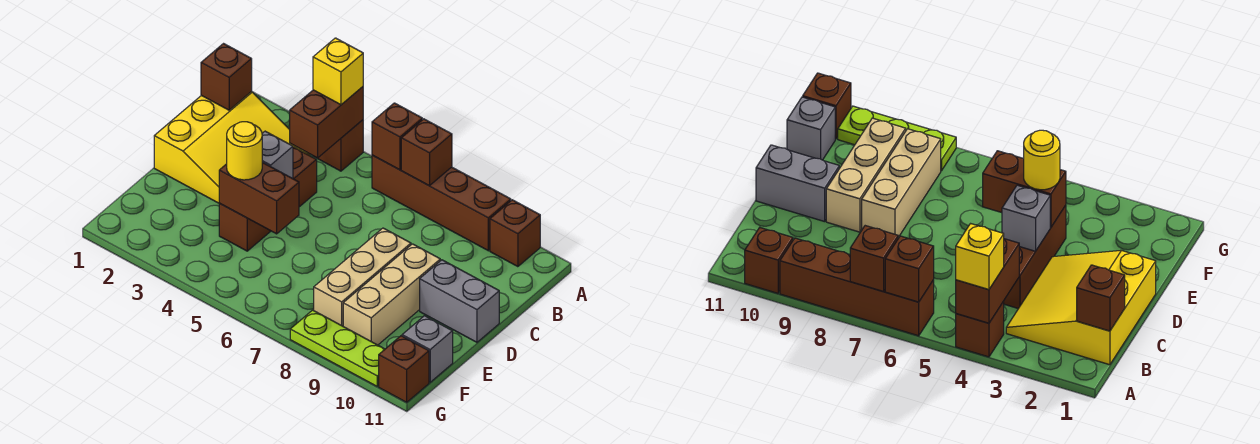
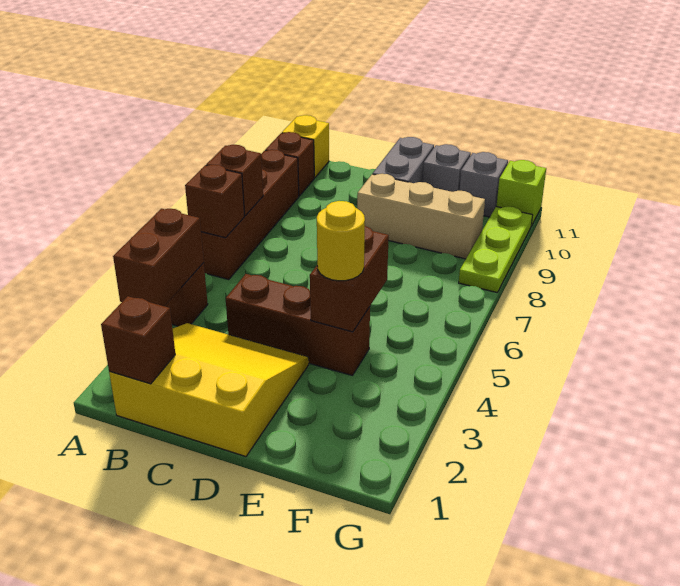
brown brick A4:B4 level 2 -> brown brick A3:A4 level 2
yellow brick A4 level 3 -> yellow brick A11 level 1
grey brick D4 level 2 -> grey brick E11 level 1
tan brick D8:F8 level 1 -> none
brown brick G11 level 1 -> lime brick G11 level 1

